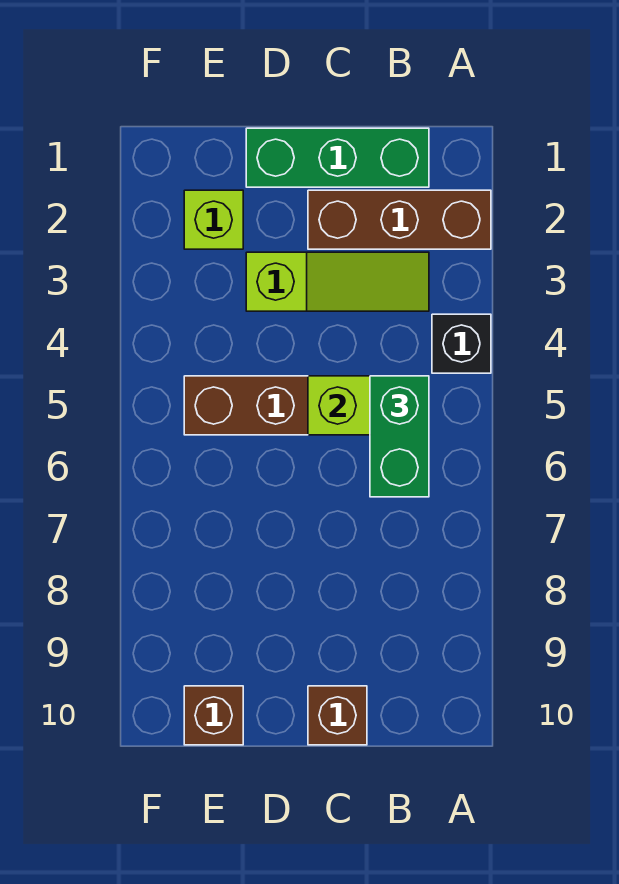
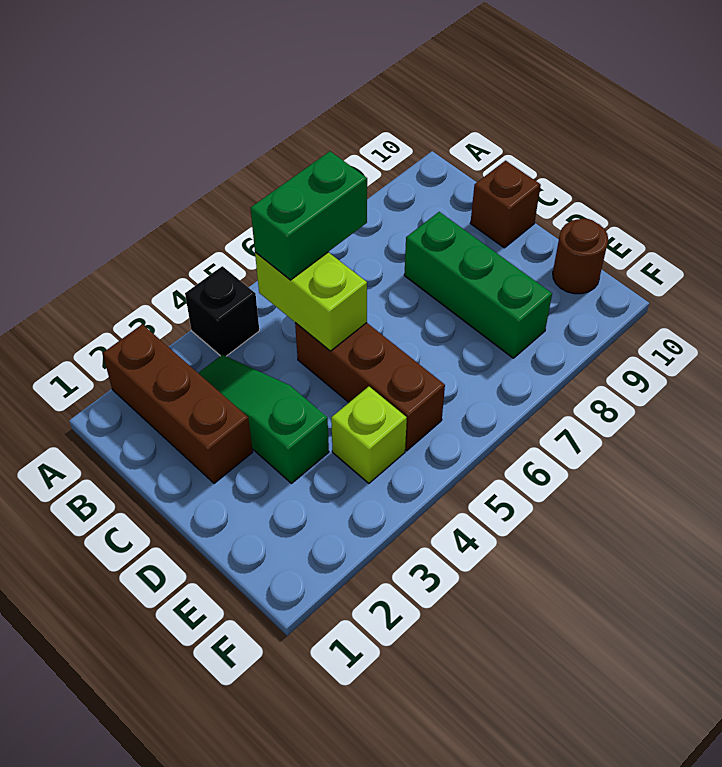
green brick B1:D1 level 1 -> green brick C8:E8 level 1
lime slope B3:D3 level 1 top D -> green slope B3:D3 level 1 top D
lime brick E2 level 1 -> lime brick E4 level 1
brown brick E10 level 1 -> brown round brick E10 level 1

